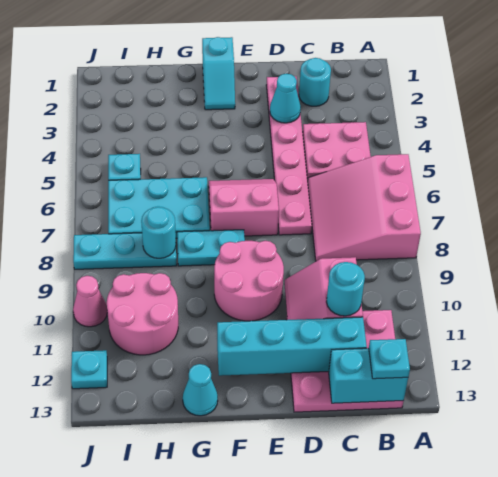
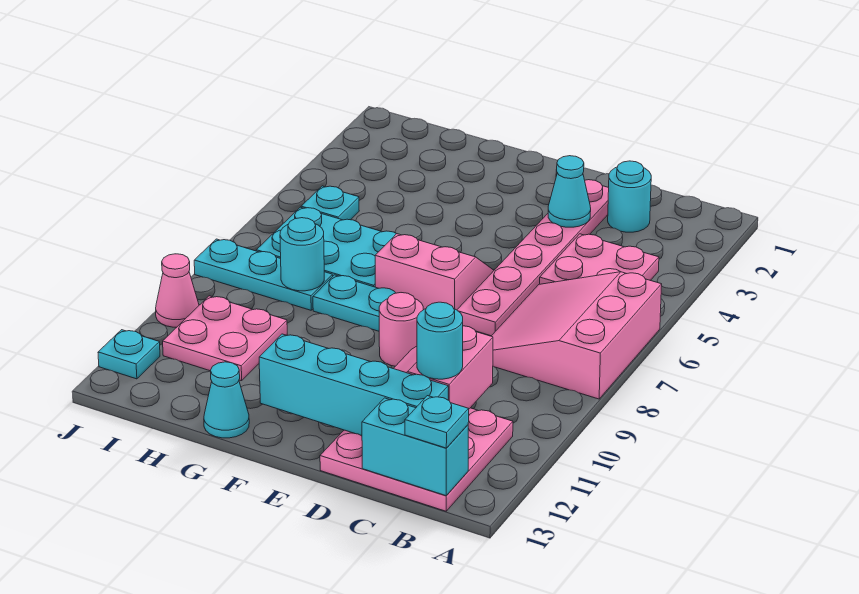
pink round brick E9:F10 level 1 -> pink round brick E9 level 1
cyan slope F1:F2 level 1 top 1 -> none
pink round brick H10:I11 level 1 -> pink plate H10:I11 level 1

